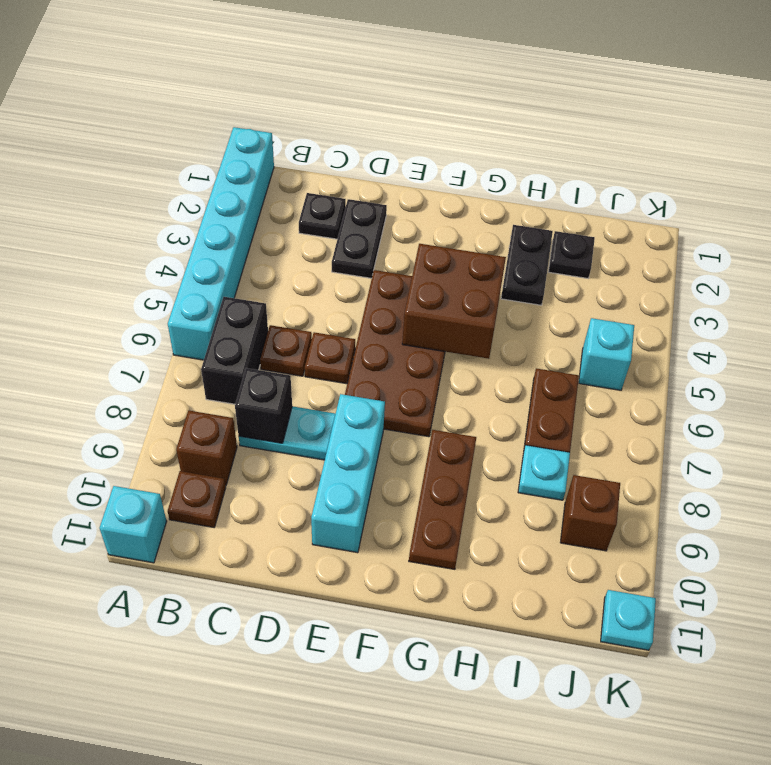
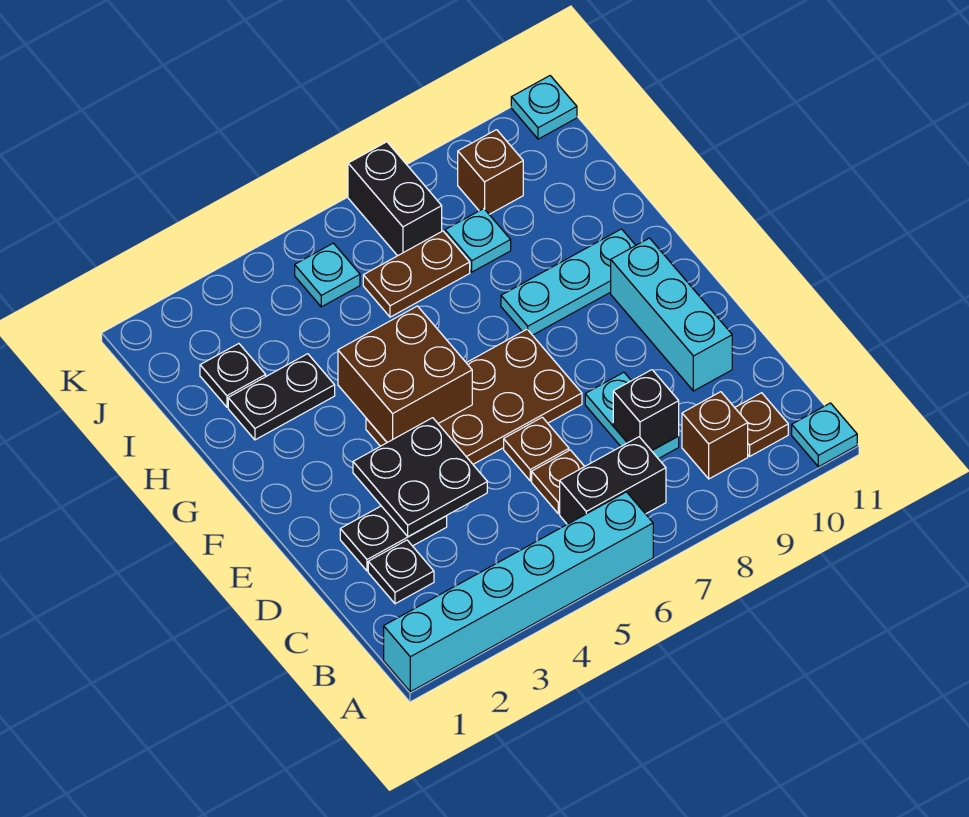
cyan brick A11 level 1 -> cyan plate A11 level 1
none -> black plate D3:E4 level 2
cyan brick E8:E10 level 1 -> cyan brick D10:F10 level 1
brown plate G8:G10 level 1 -> cyan plate G8:G10 level 1
cyan brick J5 level 1 -> cyan plate J5 level 1
none -> black brick J7:K7 level 1

